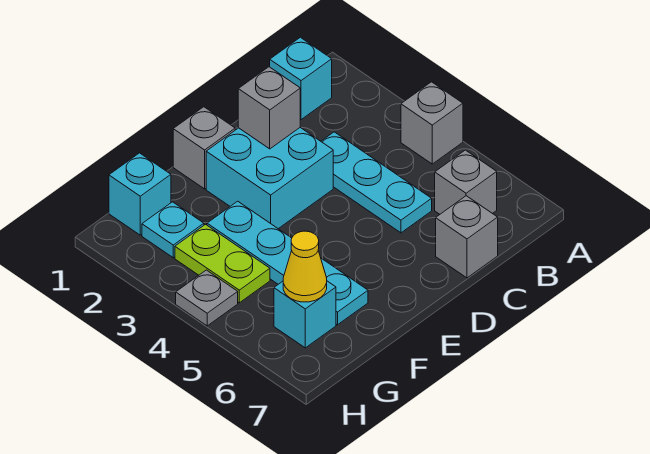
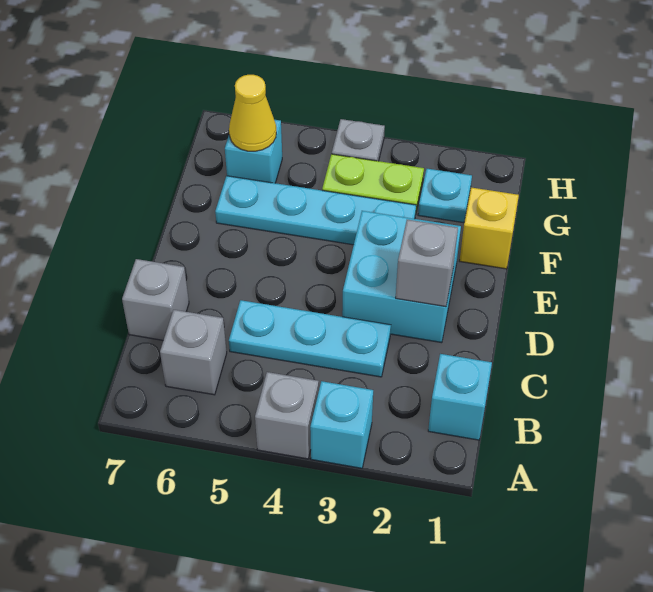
grey brick E1 level 1 -> none
none -> yellow brick F1 level 1
cyan brick G1 level 1 -> cyan brick A3 level 1

